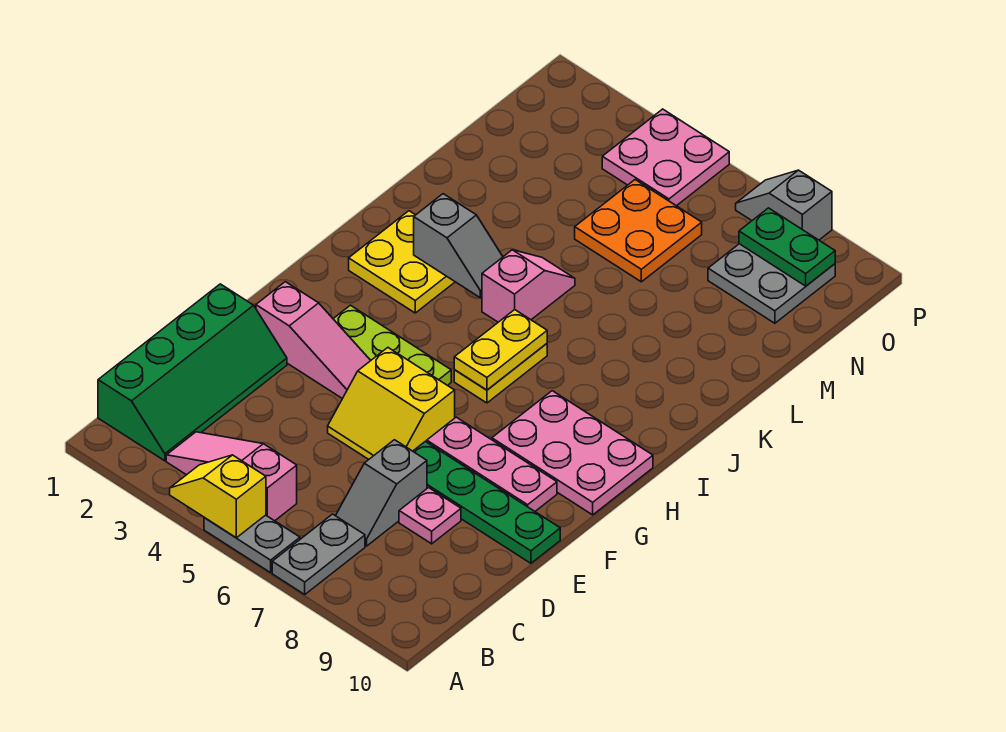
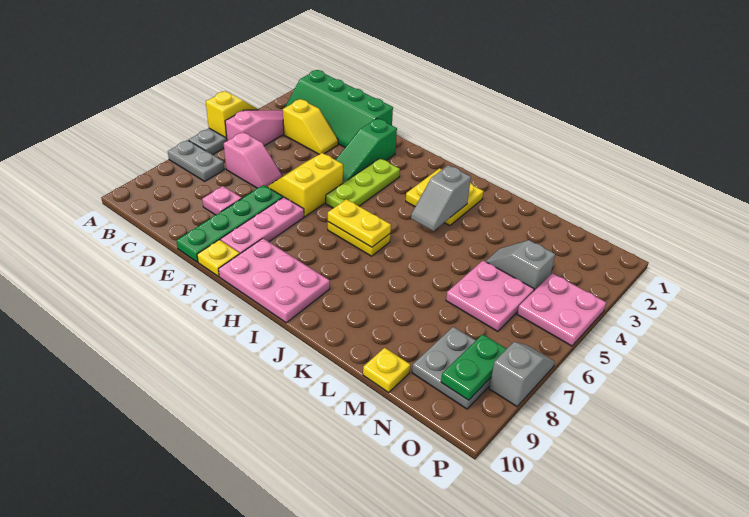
none -> yellow slope C3:D3 level 1 top C
grey slope C7:D7 level 1 top D -> grey slope M4:N4 level 1 top N
pink slope F2:F4 level 1 top 2 -> green slope F2:F4 level 1 top 2
none -> yellow plate F10 level 1
pink plate G8:H10 level 1 -> pink plate G9:I10 level 1
pink slope J5:K5 level 1 top J -> pink slope C6:D6 level 1 top C
orange plate M5:N6 level 1 -> pink plate M5:N6 level 1
none -> yellow plate M10 level 1

